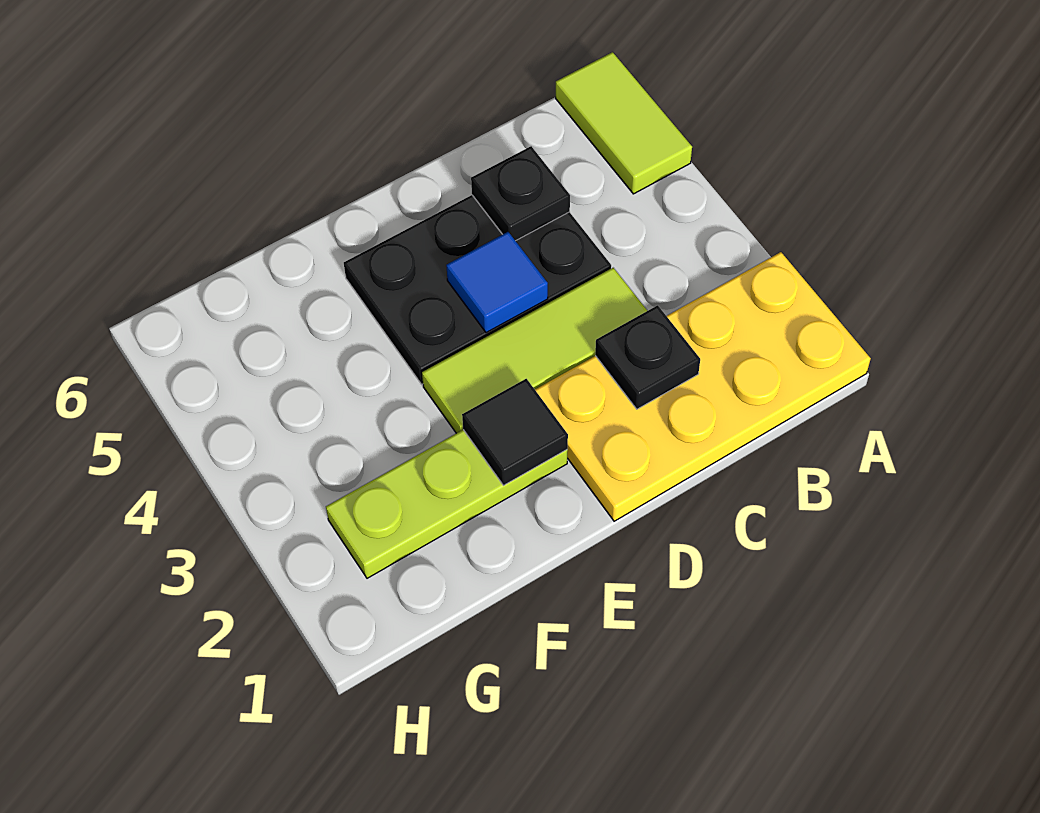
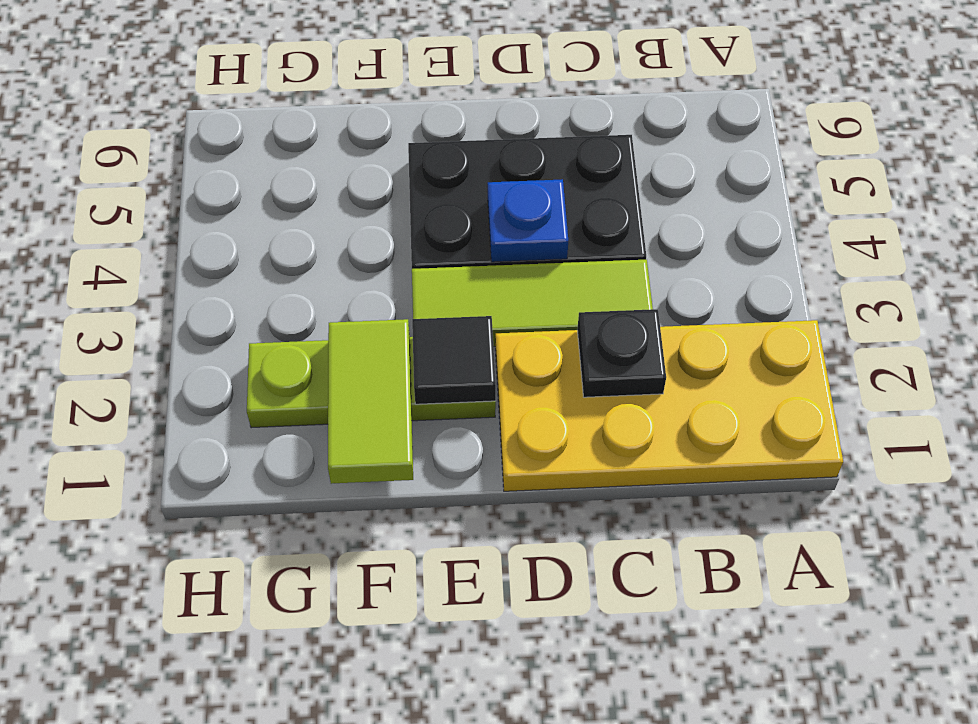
lime tile A5:A6 level 1 -> lime tile F1:F2 level 2
black plate C5 level 2 -> none
blue tile D4 level 2 -> blue plate D4 level 2

